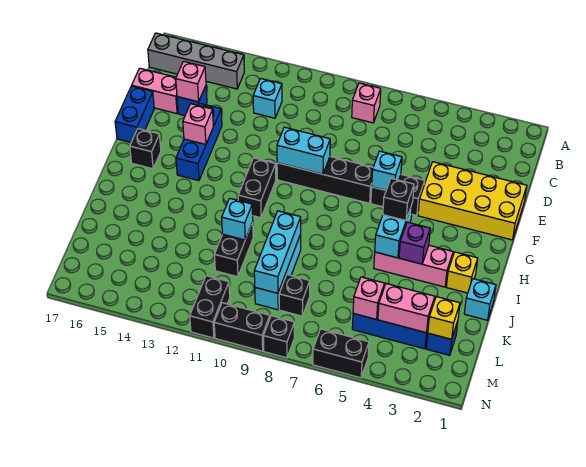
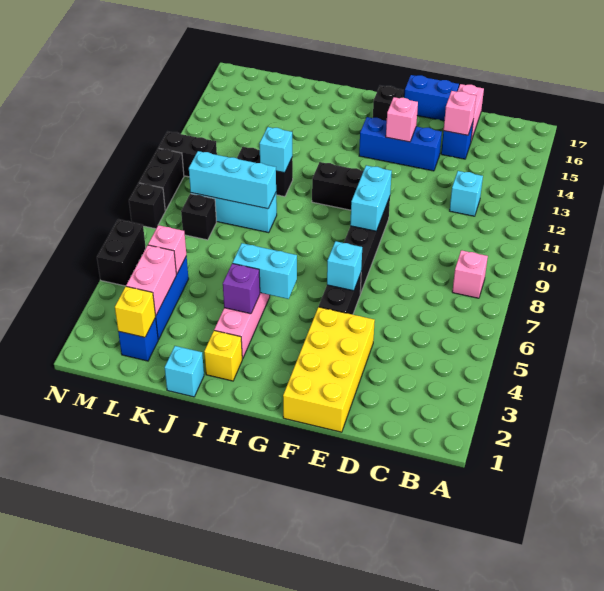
grey brick B14:B17 level 1 -> none
black brick H5 level 3 -> none

